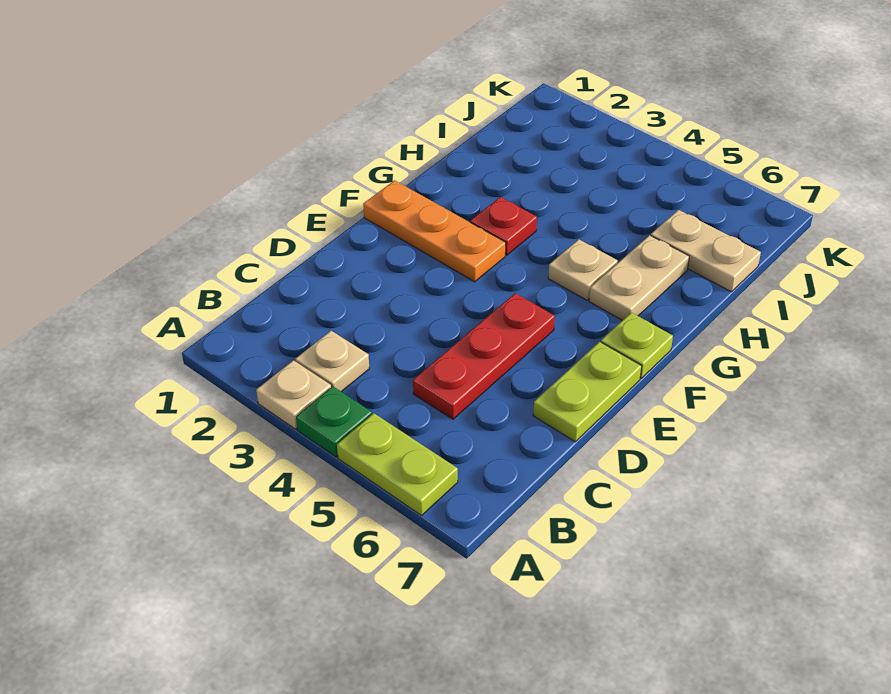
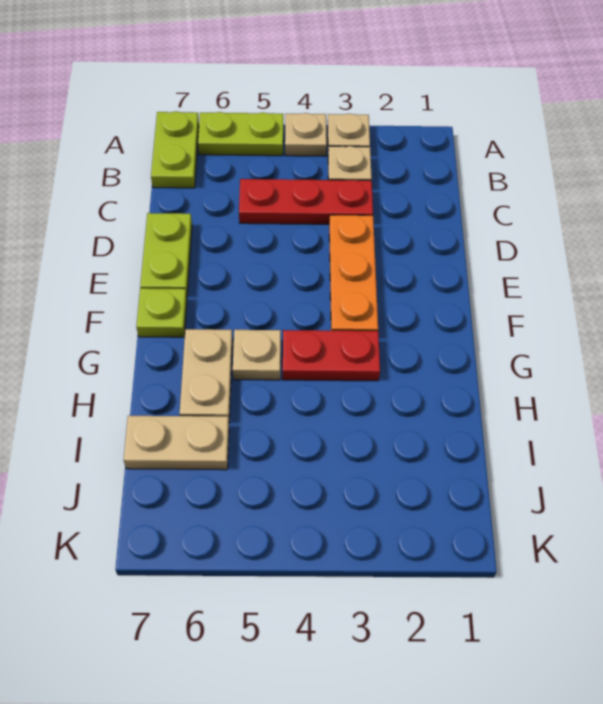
green plate A4 level 1 -> tan plate A4 level 1
none -> lime plate A7:B7 level 1
red plate C5:E5 level 1 -> red plate C3:C5 level 1
orange plate F1:F3 level 1 -> orange plate D3:F3 level 1
red plate G3 level 1 -> red plate G3:G4 level 1

